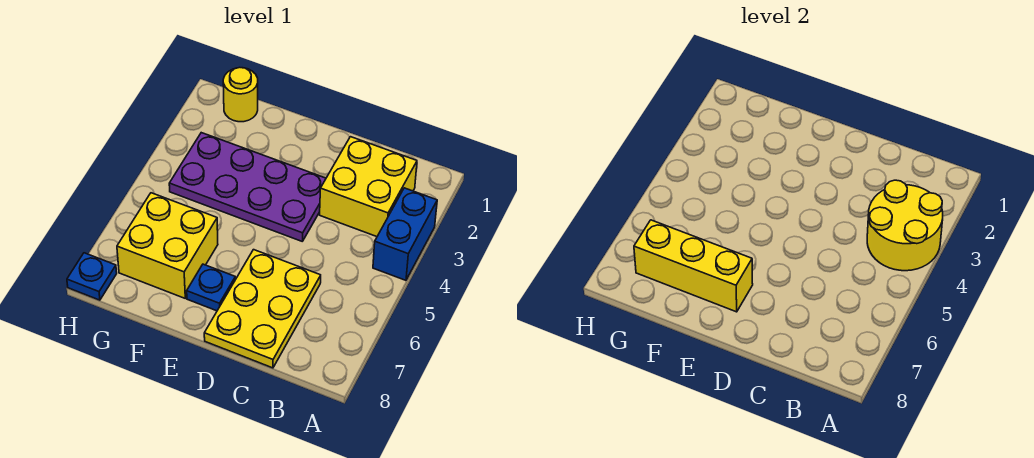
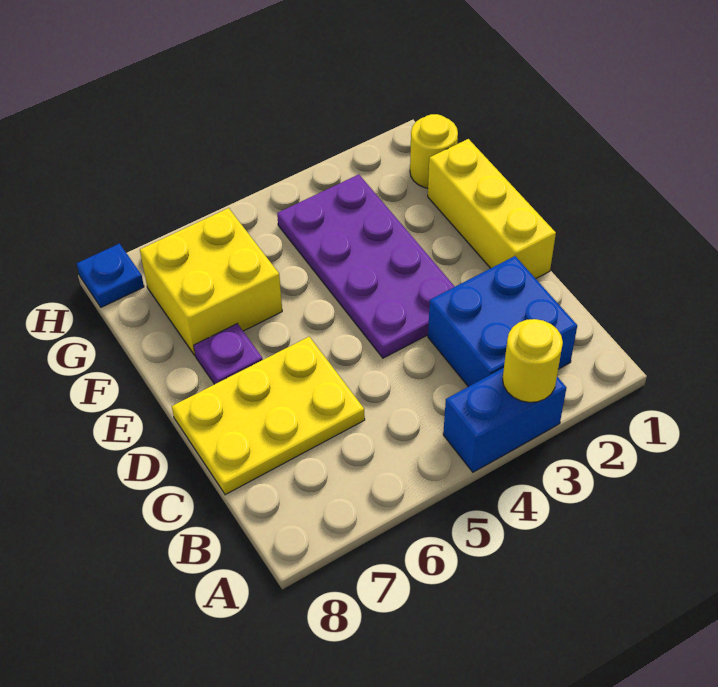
yellow round brick A3:B4 level 2 -> yellow round brick A3 level 2
yellow brick B2:C3 level 1 -> blue brick B2:C3 level 1
blue plate E7 level 1 -> purple plate E7 level 1
yellow brick E7:G7 level 2 -> yellow brick D1:F1 level 1

